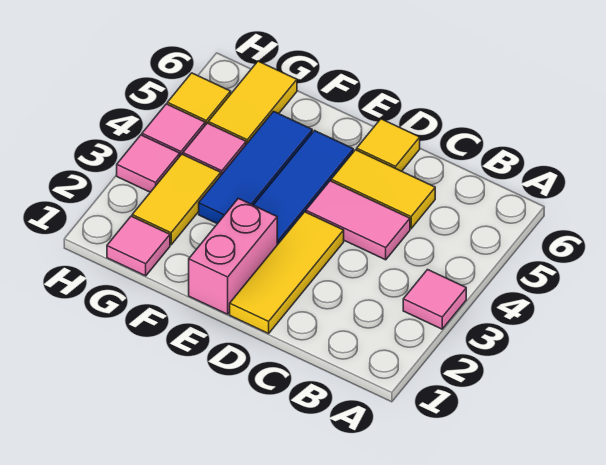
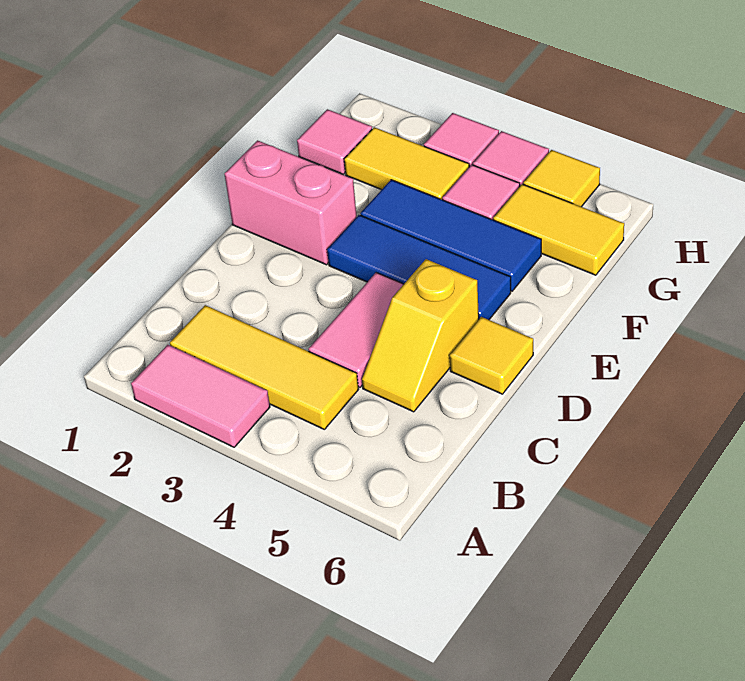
pink tile A3 level 1 -> pink tile A2:A3 level 1
yellow tile C5:D5 level 1 -> yellow slope C5:D5 level 1 top D
yellow tile D1:D3 level 1 -> yellow tile B2:B4 level 1

